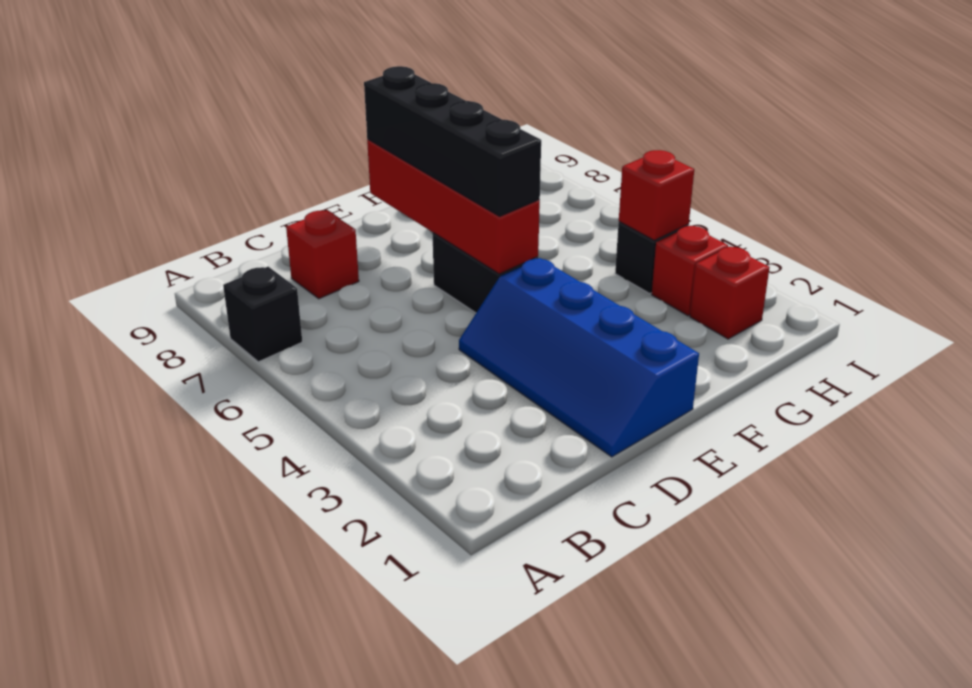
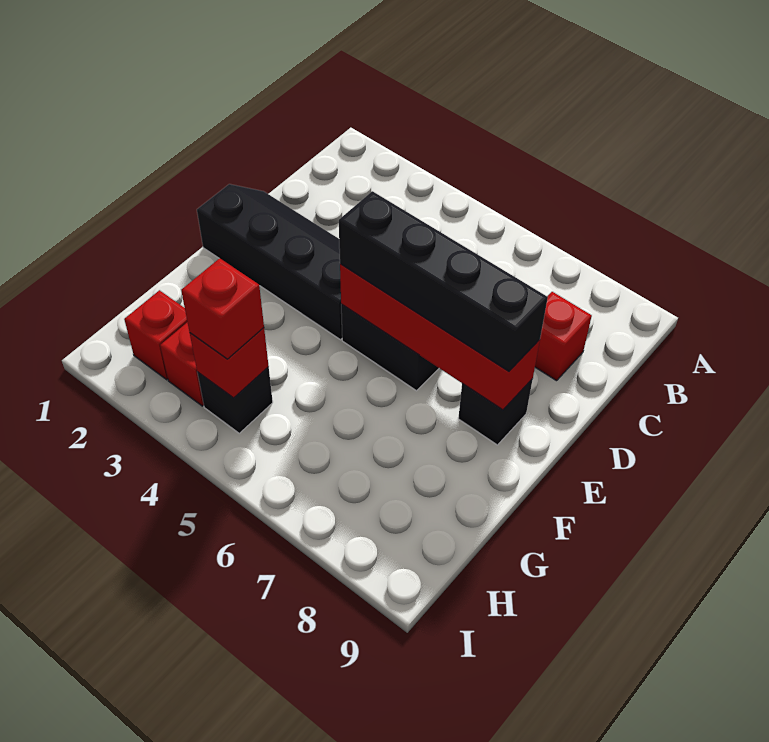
black brick A7 level 1 -> black brick E8 level 1
blue slope D1:E4 level 1 top E -> black slope D1:E4 level 1 top E
none -> red brick H4 level 3

